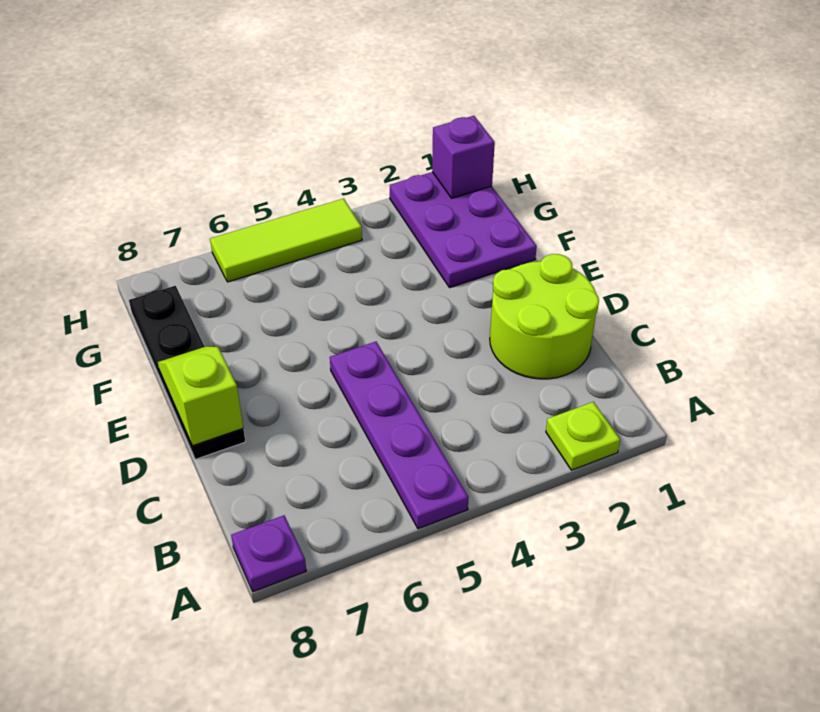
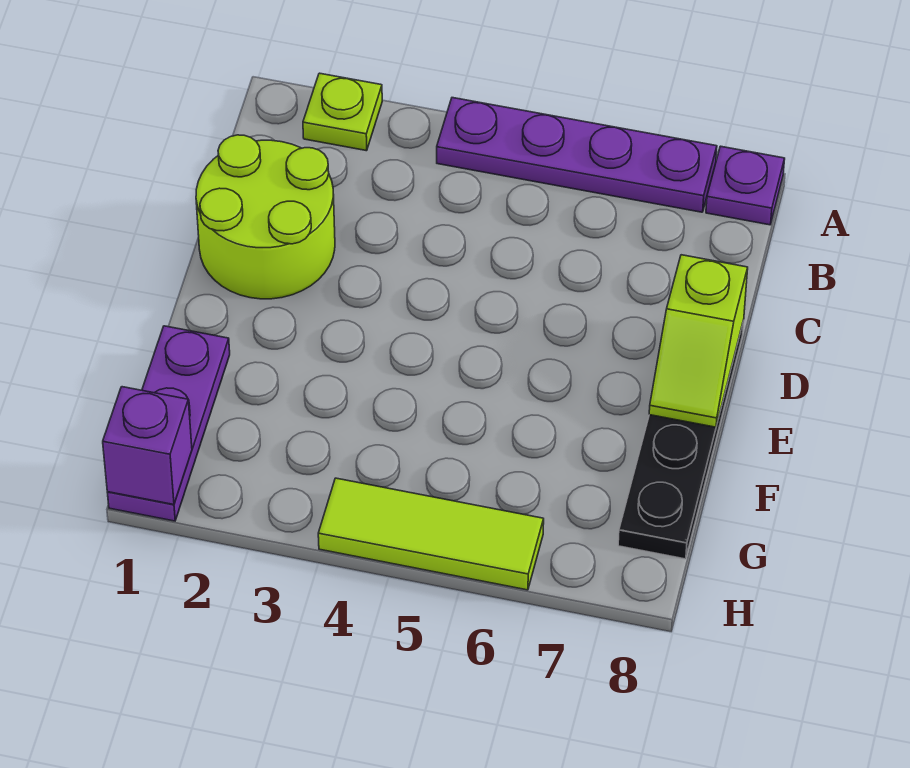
purple plate A5:D5 level 1 -> purple plate A4:A7 level 1
purple plate F1:H2 level 1 -> purple plate F1:H1 level 1

